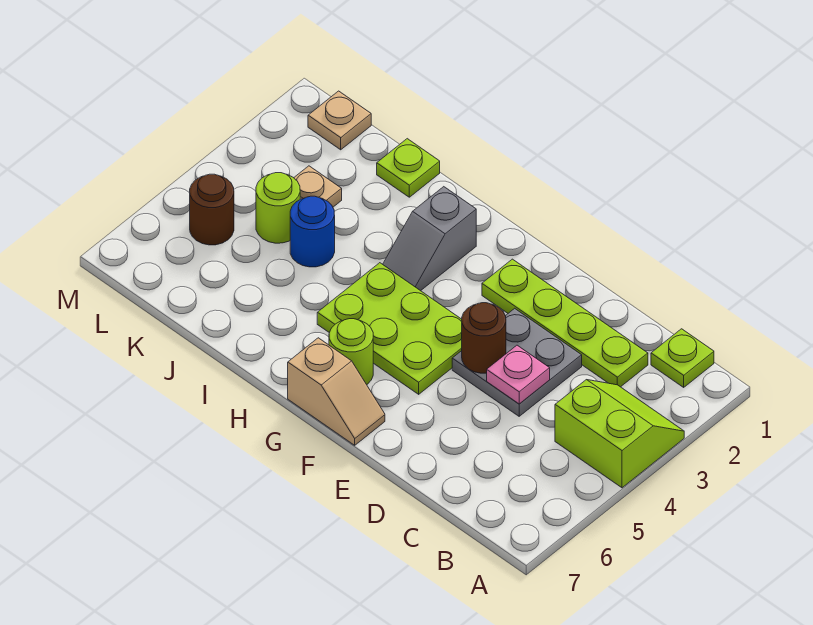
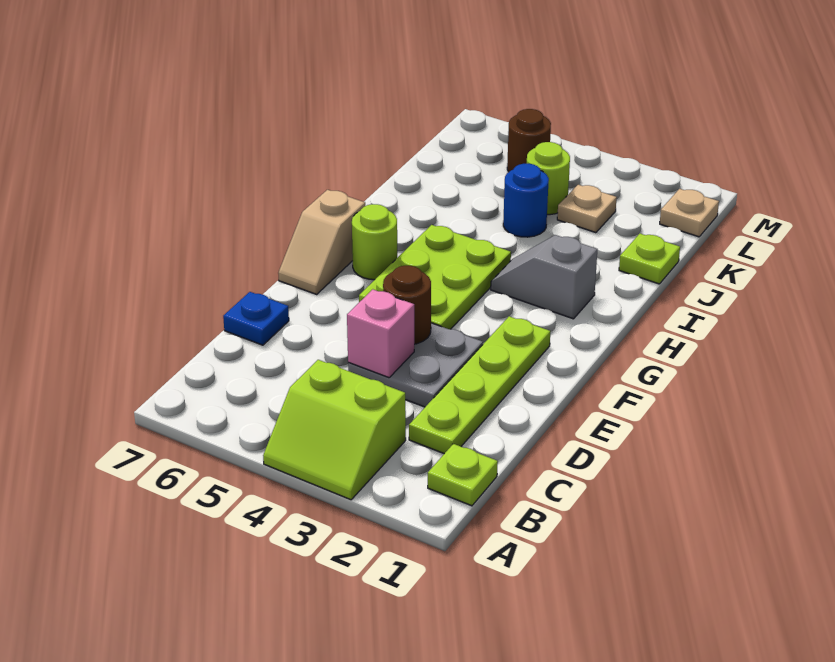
lime slope A3:B4 level 1 top 4 -> lime slope A3:B4 level 1 top B
pink plate D4 level 2 -> pink brick D4 level 2
none -> blue plate D7 level 1

